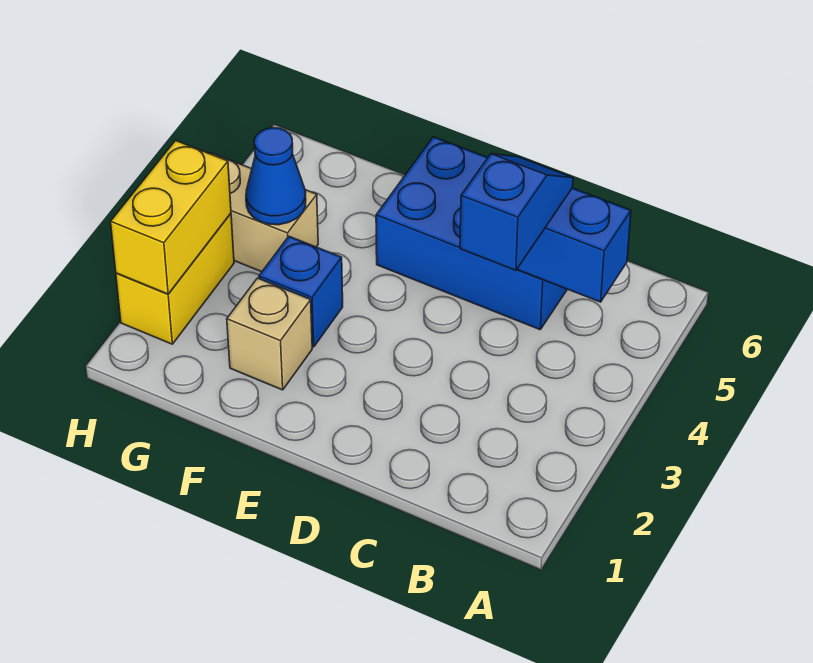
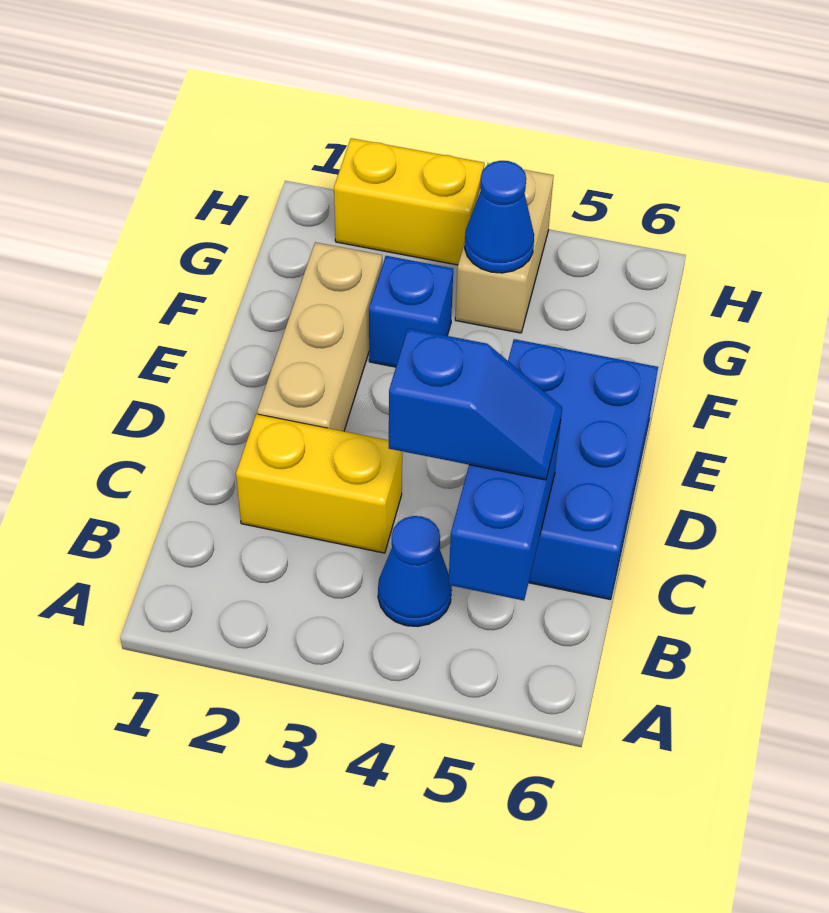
none -> blue cone B4 level 1
tan brick F2 level 1 -> tan brick D2:F2 level 1
yellow brick H2:H3 level 2 -> yellow brick C2:C3 level 1

